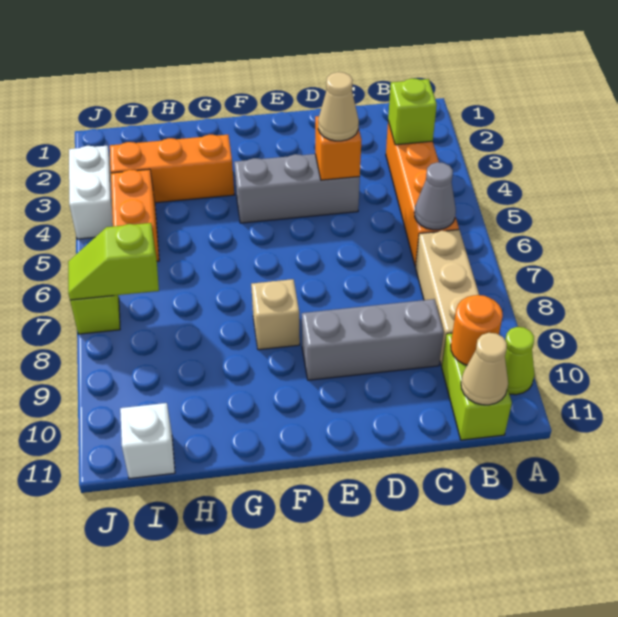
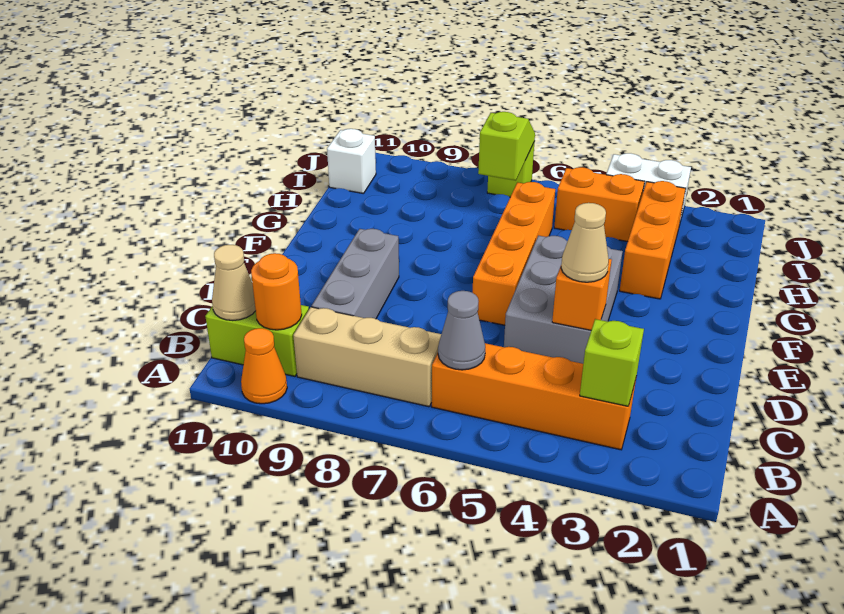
lime cone A10 level 1 -> orange cone A10 level 1
grey brick D4:F4 level 1 -> grey brick D4:F5 level 1
none -> orange brick E6:H6 level 1
tan brick F8 level 1 -> none

